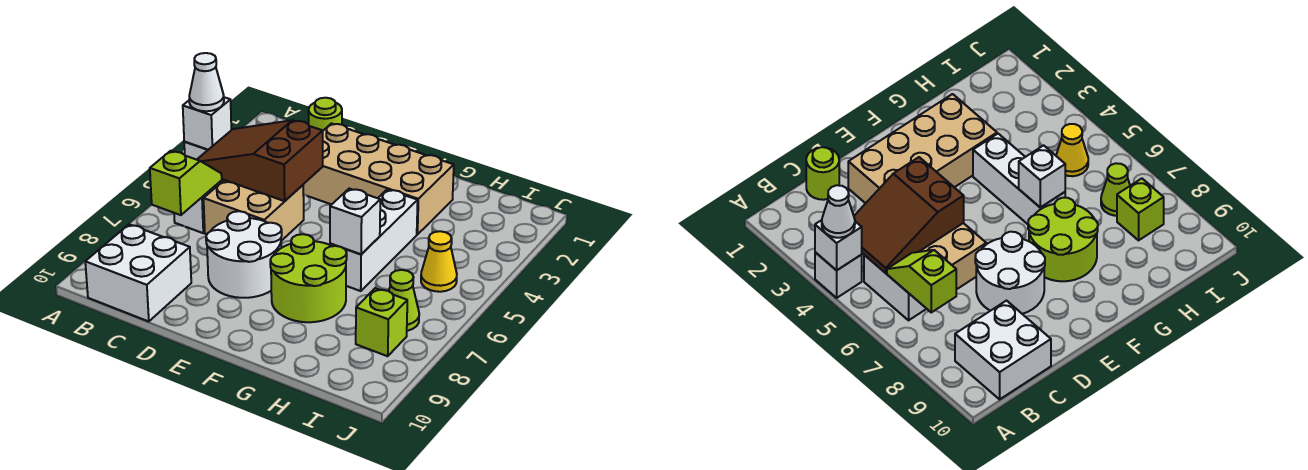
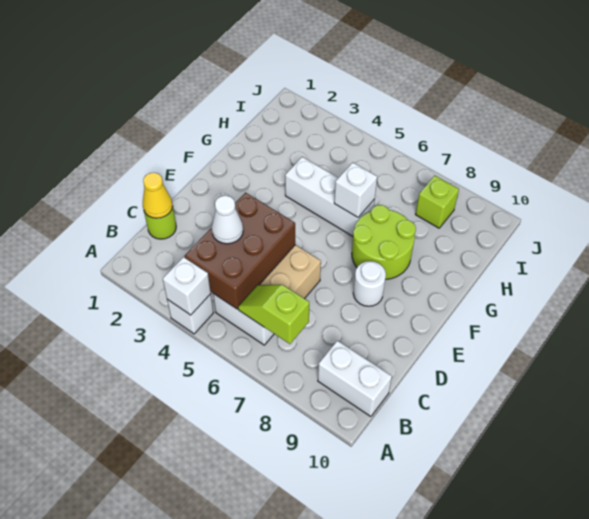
white cone A4 level 3 -> white cone C4 level 3
brown slope B4:D5 level 2 top D -> brown brick B4:D5 level 2
white brick B9:C10 level 1 -> white brick B9:B10 level 1
tan brick D2:G3 level 1 -> none
white round brick D7:E8 level 1 -> white round brick E8 level 1
yellow cone I5 level 1 -> yellow cone C1 level 2
lime cone I7 level 1 -> none

